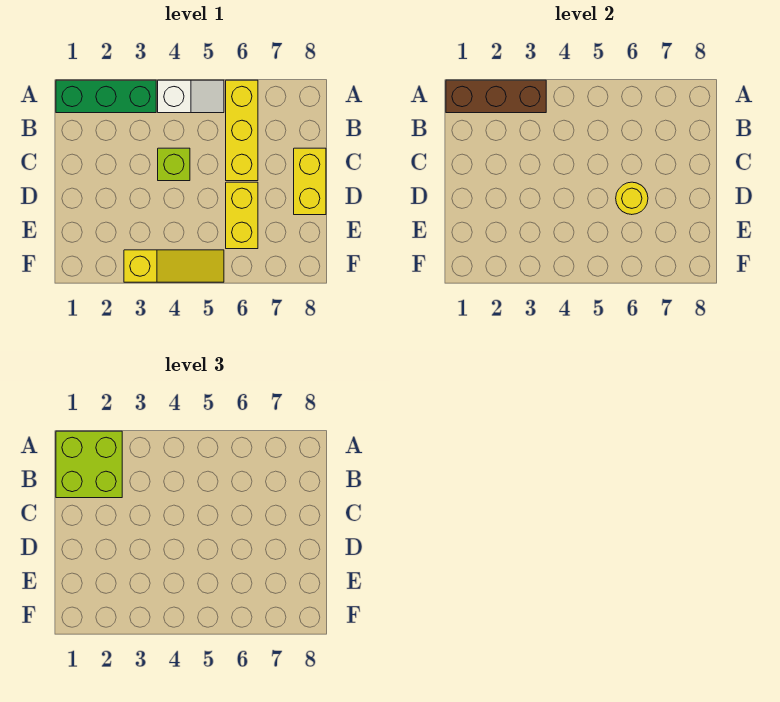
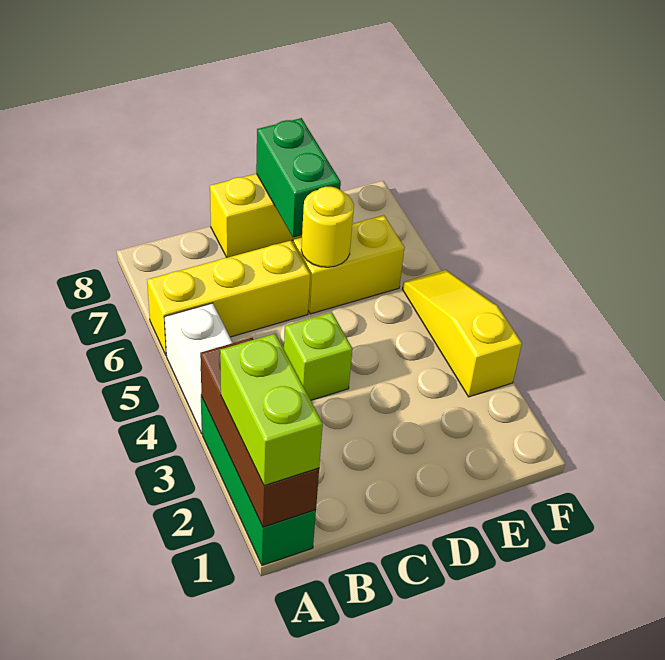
lime brick A1:B2 level 3 -> lime brick A1:A2 level 3
white slope A4:A5 level 1 top 4 -> white brick A4:A5 level 1
none -> green brick D7:D8 level 2

